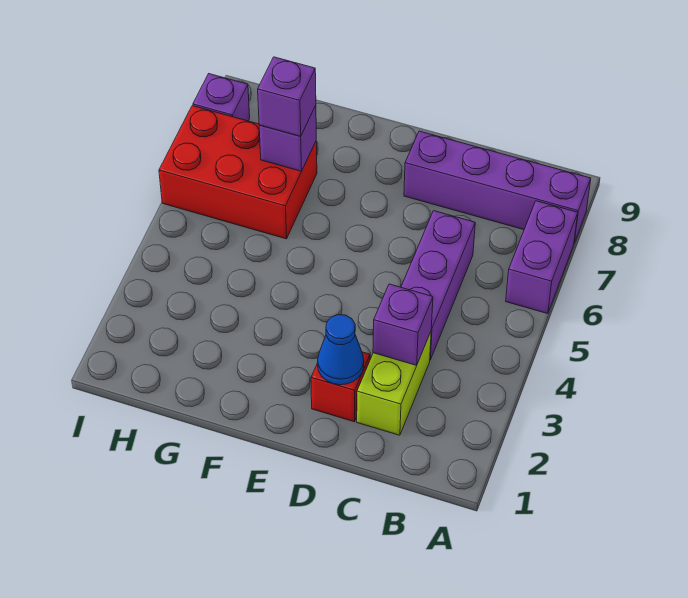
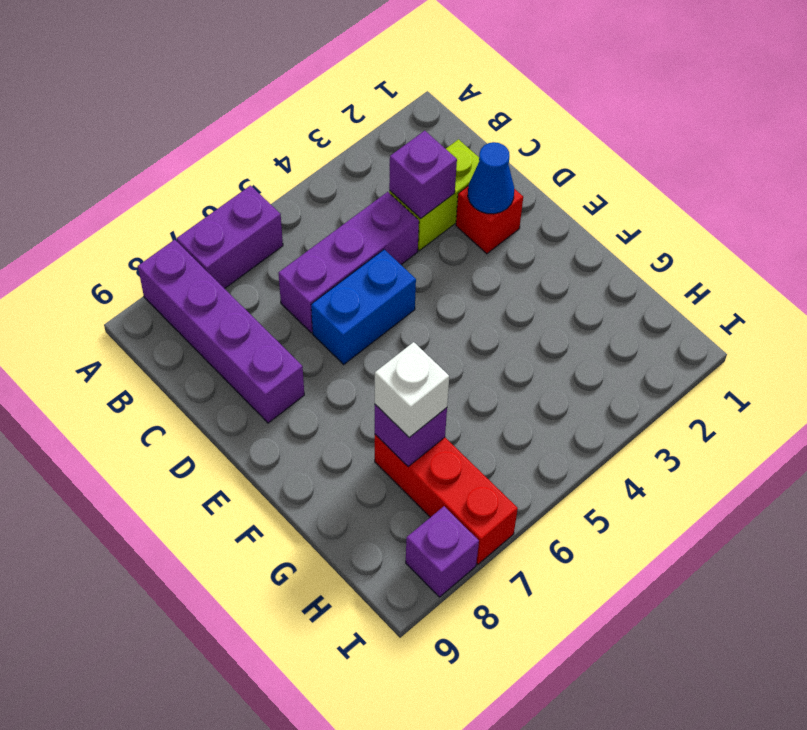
none -> blue brick D5:D6 level 1
red brick G6:I7 level 1 -> red brick G7:I7 level 1
purple brick G7 level 3 -> white brick G7 level 3

